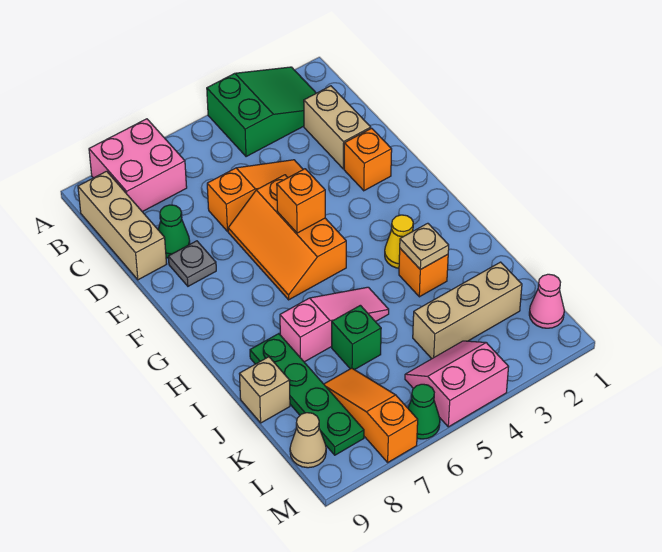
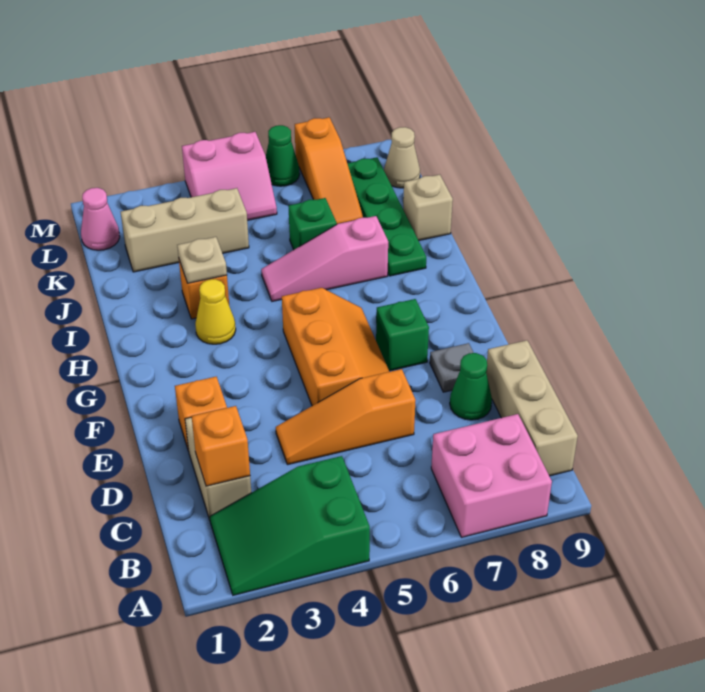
orange brick F5 level 2 -> orange brick C2 level 2
none -> green brick F7 level 1

